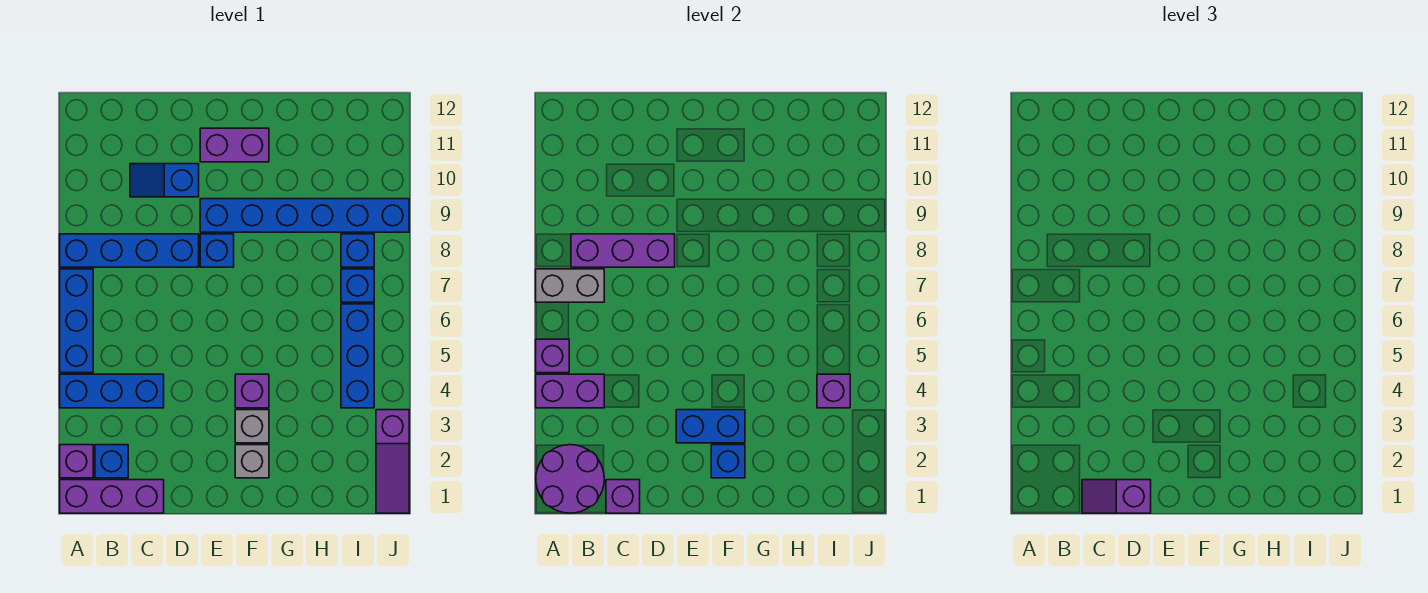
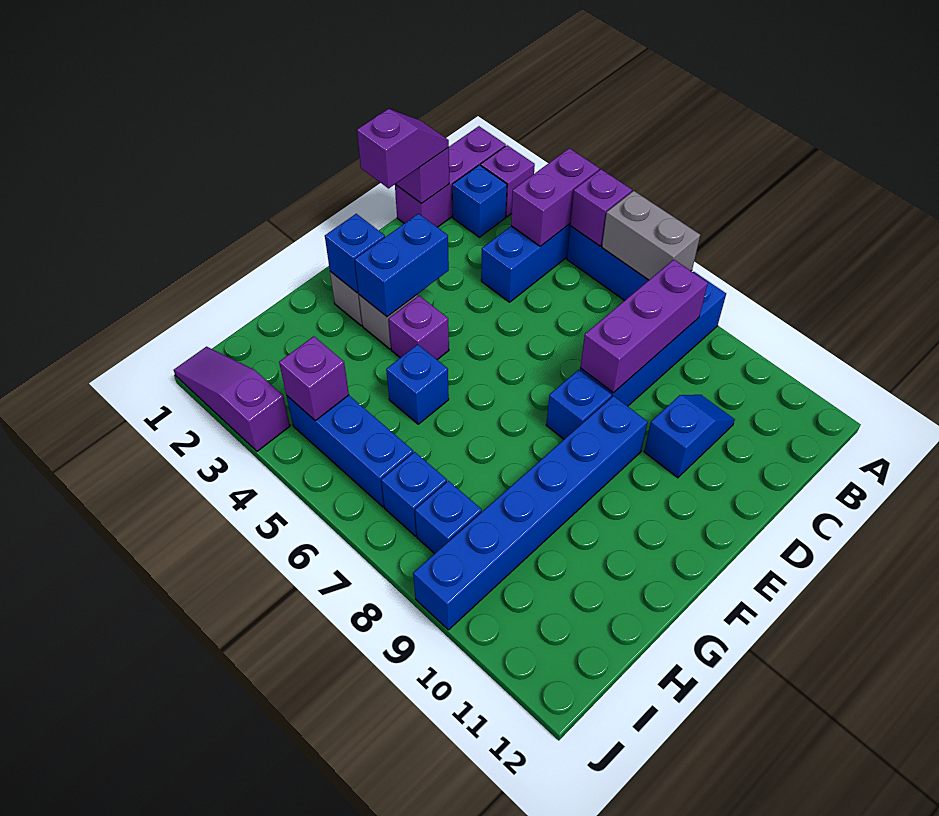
purple round brick A1:B2 level 2 -> none
grey brick A7:B7 level 2 -> grey brick A6:A7 level 2
purple brick E11:F11 level 1 -> none
none -> blue brick G5 level 1

